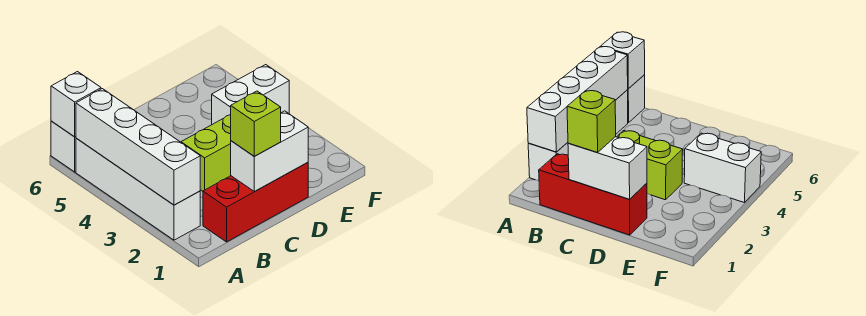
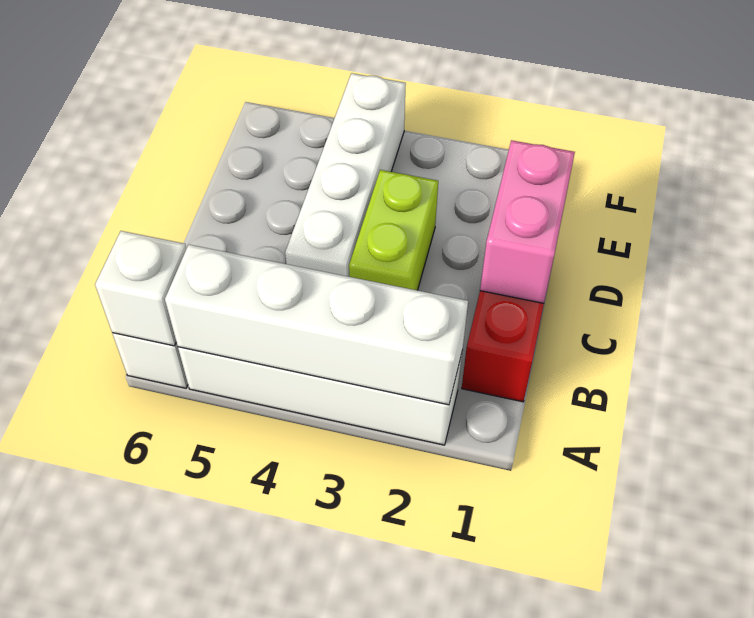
white brick C1:D1 level 2 -> pink brick C1:D1 level 2
lime brick C1 level 3 -> none
white brick E4:F4 level 1 -> white brick C4:F4 level 1

